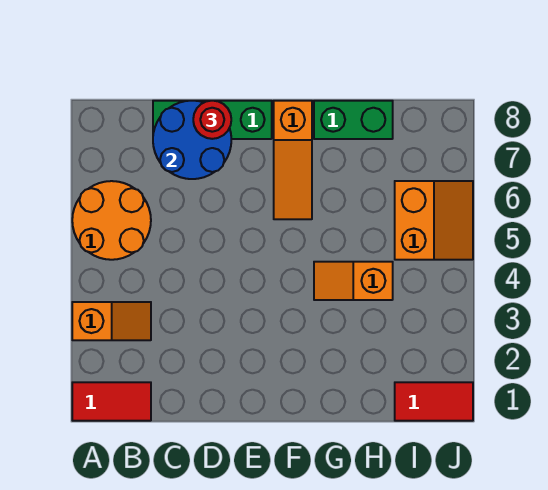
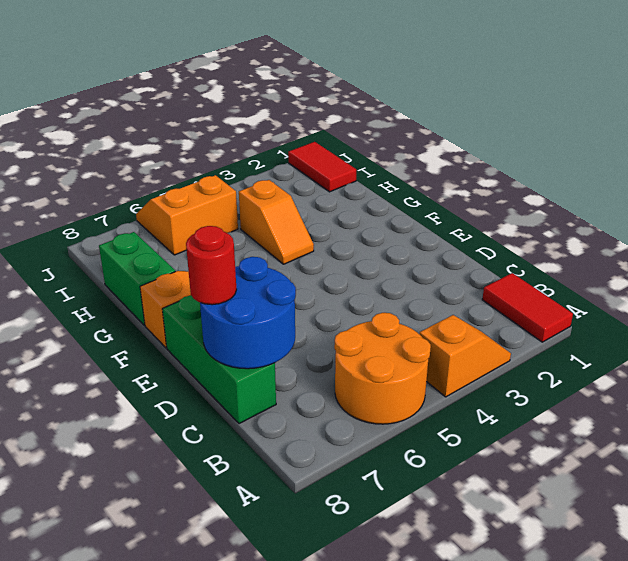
orange slope A3:B3 level 1 top A -> orange slope A3:A4 level 1 top 4

